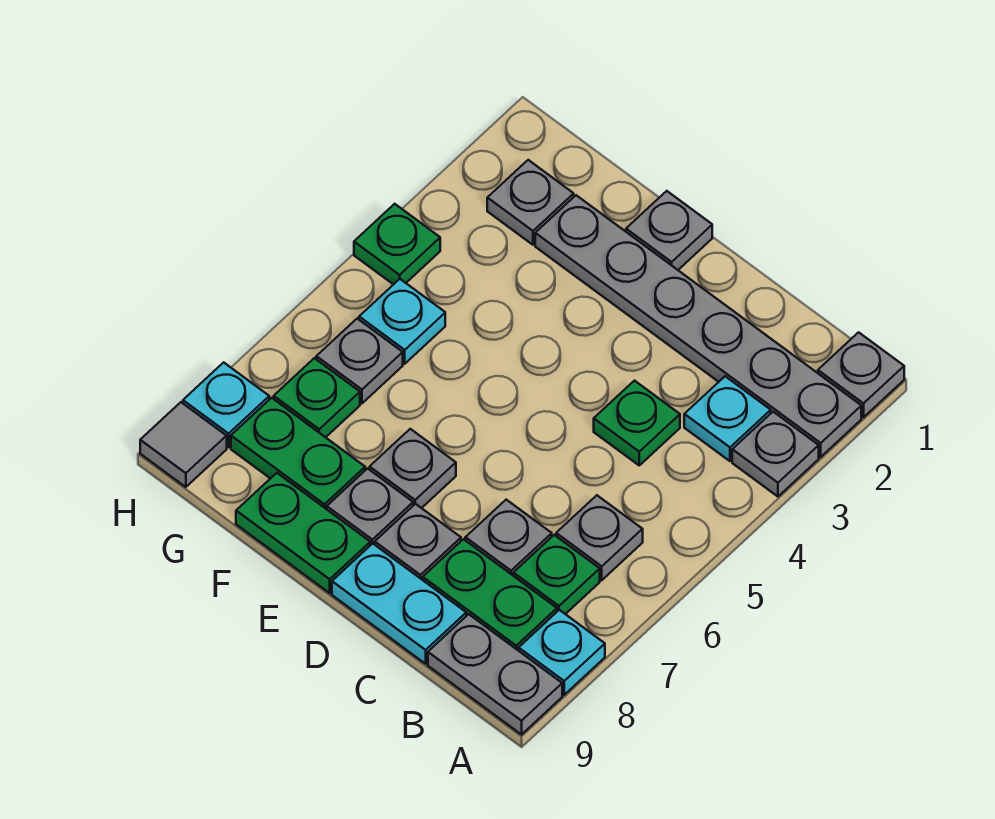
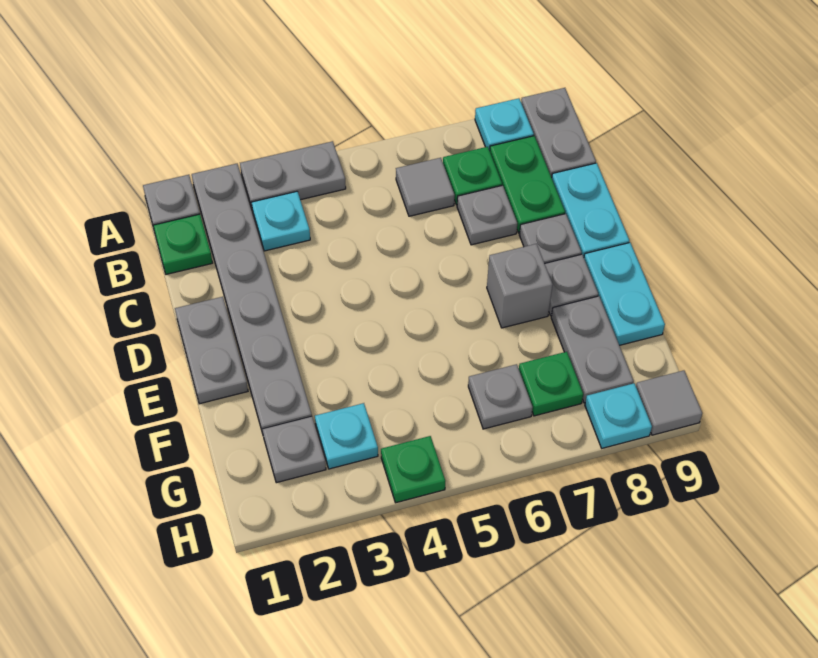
grey plate A3 level 1 -> grey plate A3:A4 level 1
grey plate B6 level 1 -> grey tile B6 level 1
green plate C4 level 1 -> green plate B1 level 1
grey plate E1 level 1 -> grey plate D1:E1 level 1
grey plate E7 level 1 -> grey brick E7 level 1
green plate E9:F9 level 1 -> cyan plate E9:F9 level 1
green plate F8:G8 level 1 -> grey plate F8:G8 level 1
cyan plate G5 level 1 -> cyan plate G3 level 1

